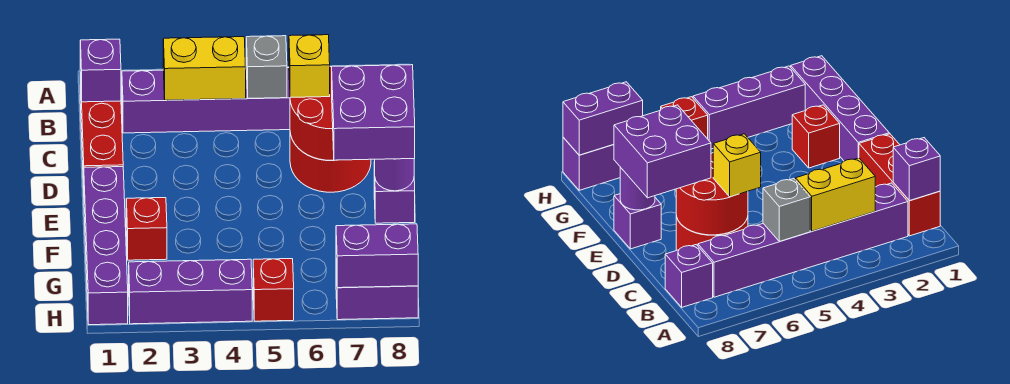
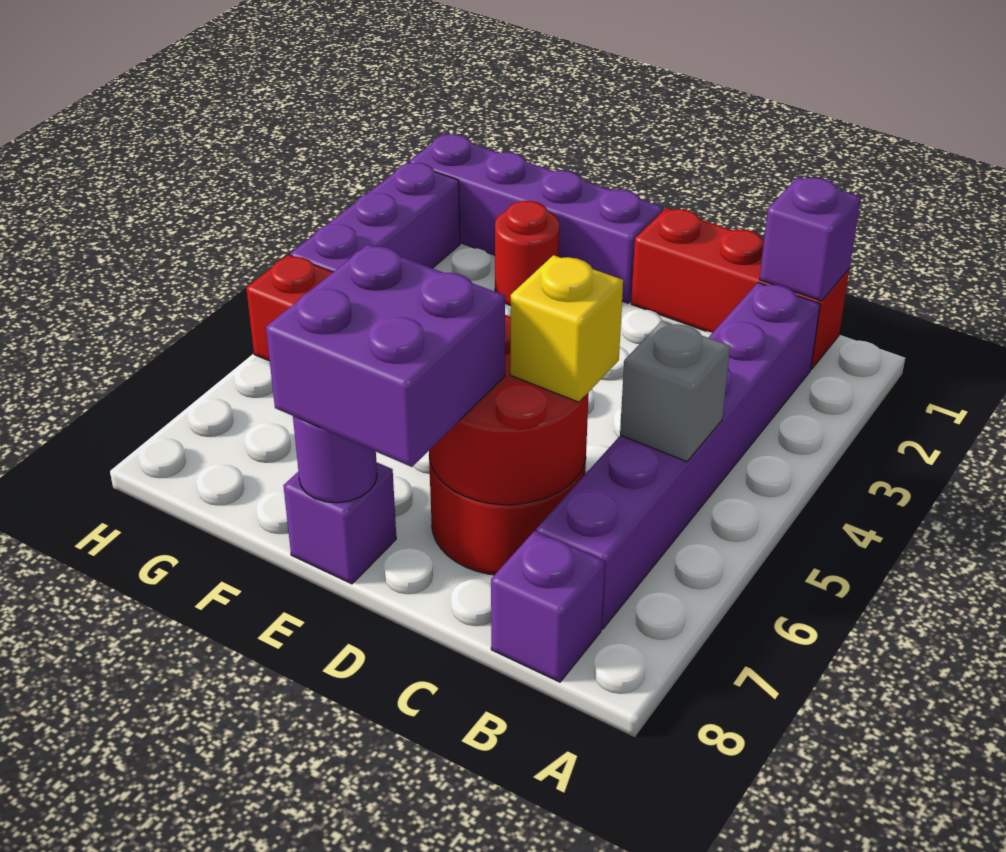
yellow brick B3:B4 level 2 -> none
red brick F2 level 1 -> red round brick F2 level 1
purple brick H7:H8 level 1 -> none
purple brick H7:H8 level 2 -> none

